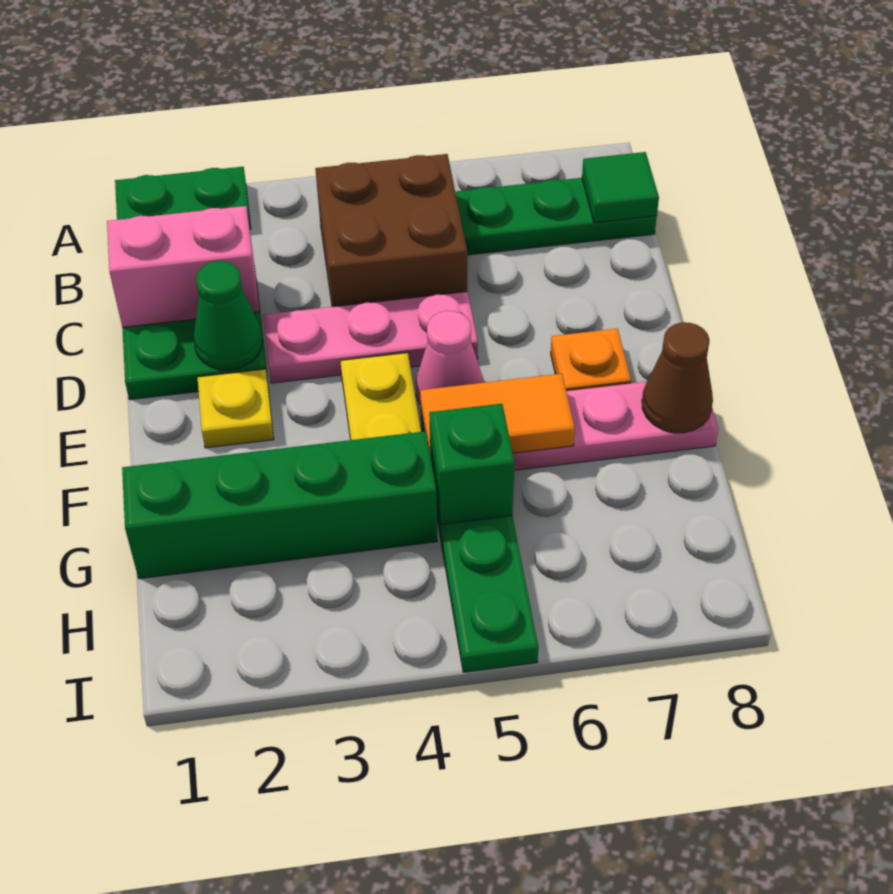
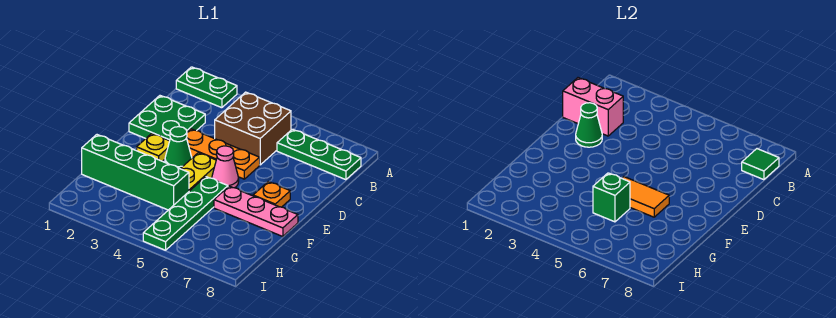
pink plate D3:D5 level 1 -> orange plate D3:D5 level 1
none -> green cone E3 level 1
brown cone F8 level 2 -> none

